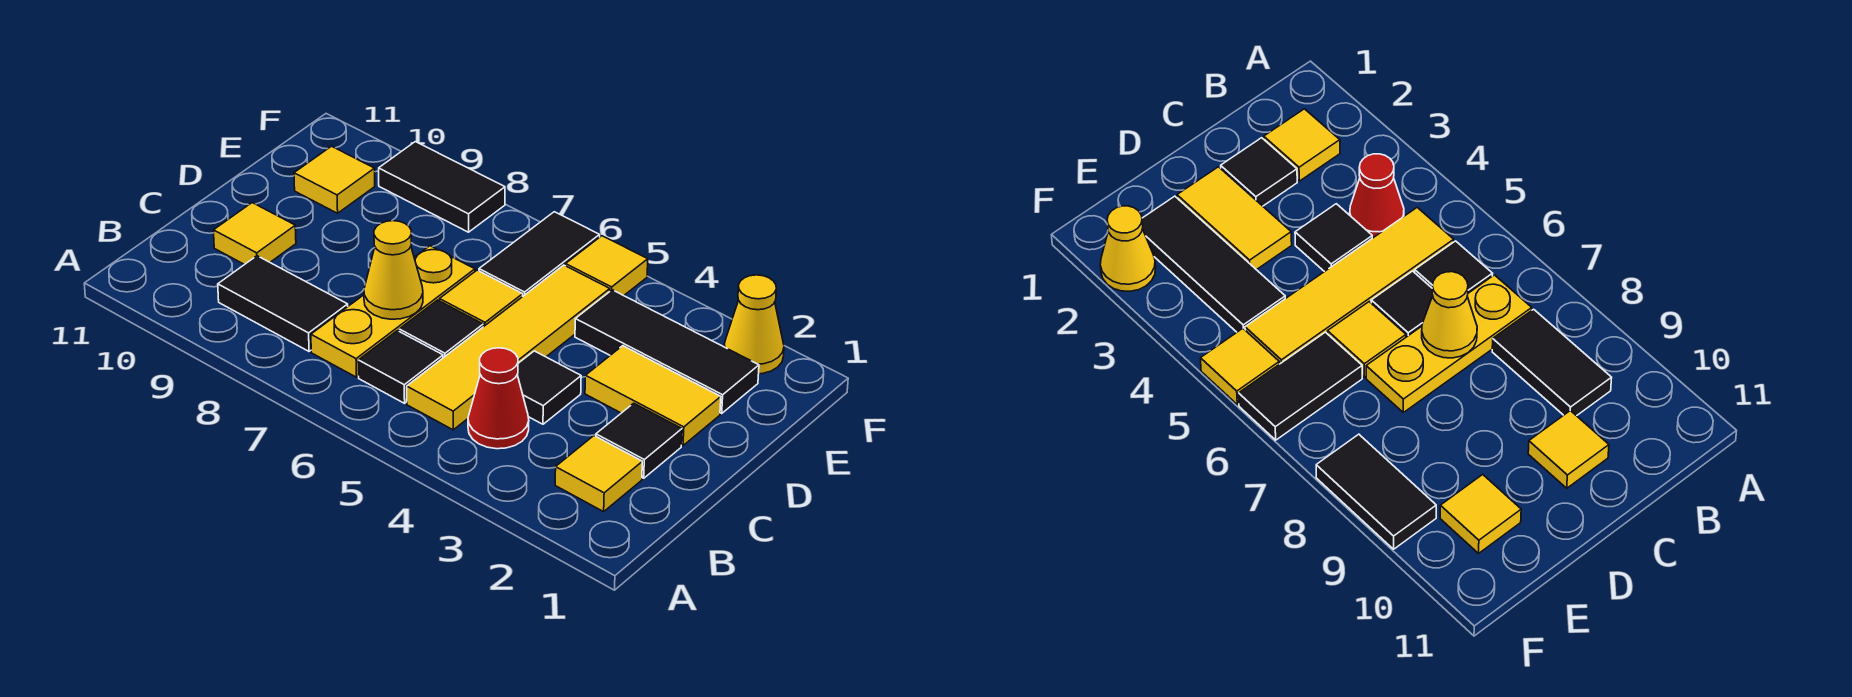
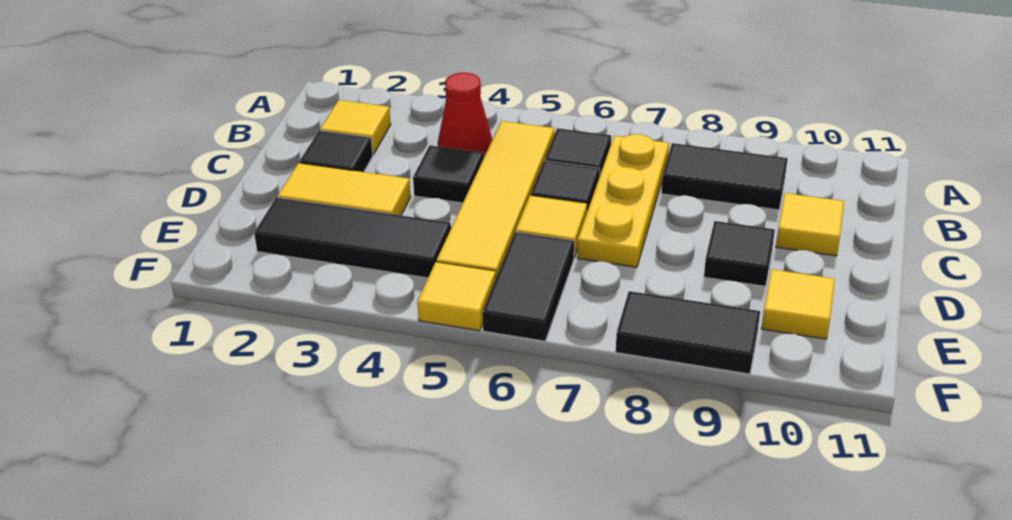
yellow cone C7 level 2 -> none
none -> black tile D9 level 1
yellow cone F2 level 1 -> none

